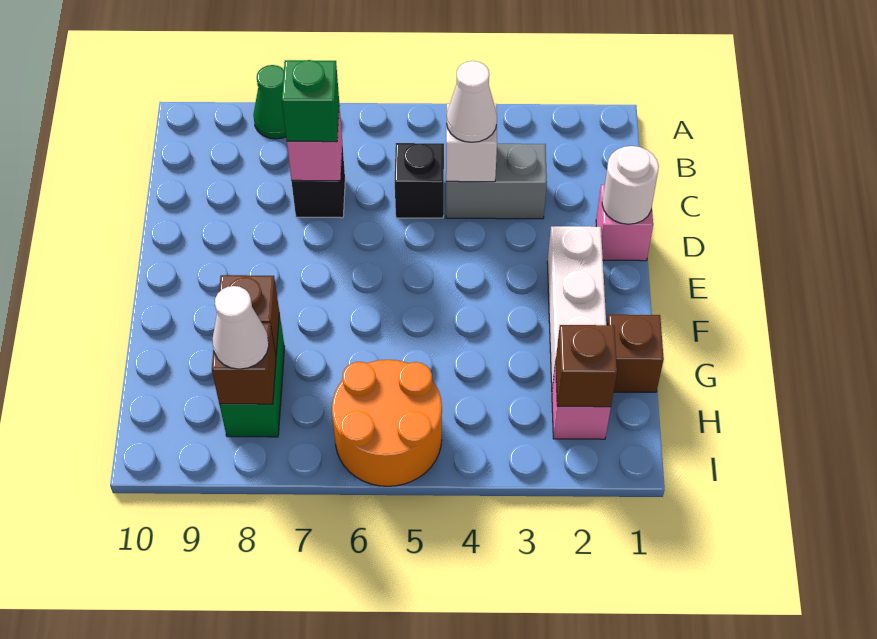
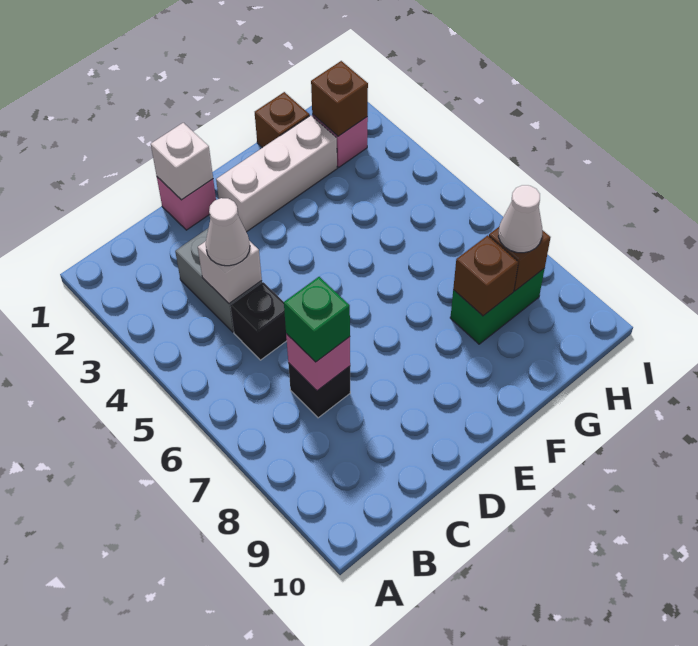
green cone A8 level 1 -> none
white round brick D1 level 2 -> white brick D1 level 2
orange round brick H5:I6 level 1 -> none

